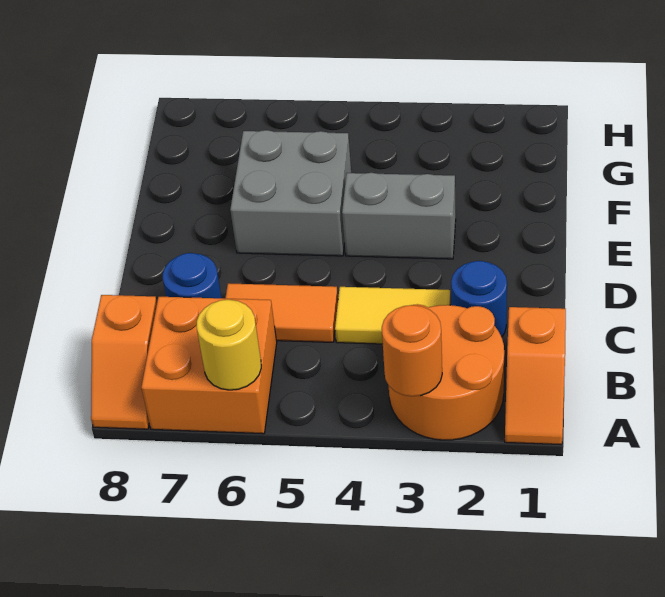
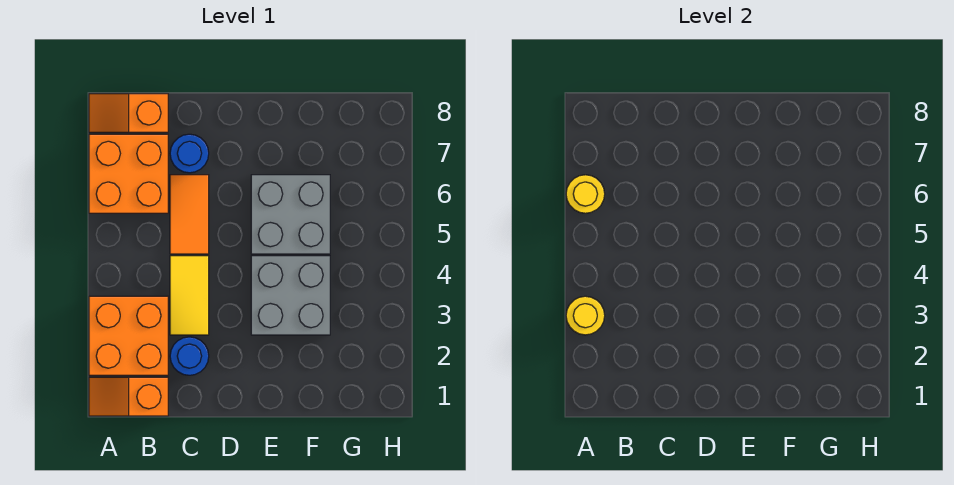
orange round brick A2:B3 level 1 -> orange brick A2:B3 level 1
orange round brick A3 level 2 -> yellow round brick A3 level 2
grey brick E3:E4 level 1 -> grey brick E3:F4 level 1

